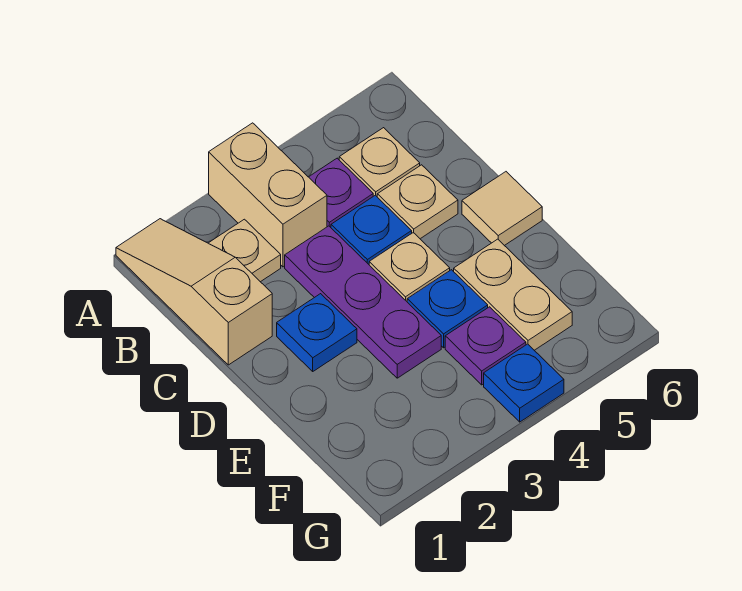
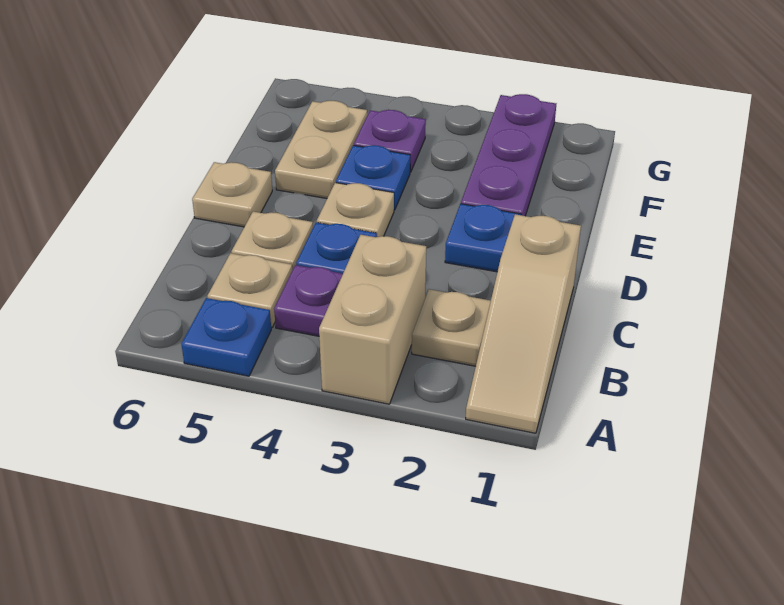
purple plate C3:E3 level 1 -> purple plate E2:G2 level 1
tan tile D6 level 1 -> tan plate D6 level 1
blue plate G4 level 1 -> blue plate A5 level 1

